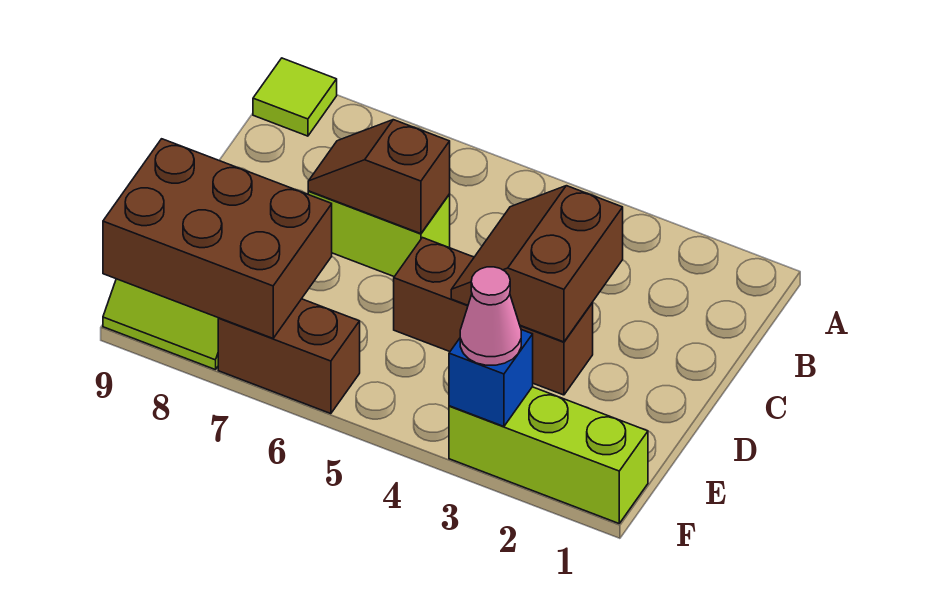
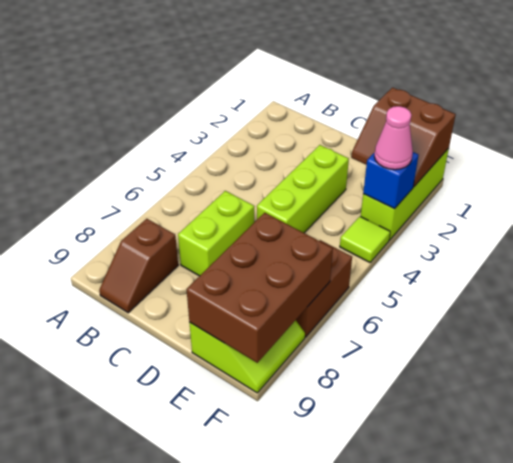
lime tile A9 level 1 -> lime tile F4 level 1
brown slope C3:D4 level 2 top 3 -> brown slope E1:F2 level 2 top 1
brown slope C6:C7 level 2 top 6 -> brown slope B8:B9 level 1 top 8
brown brick D3:D5 level 1 -> lime brick D3:D5 level 1

